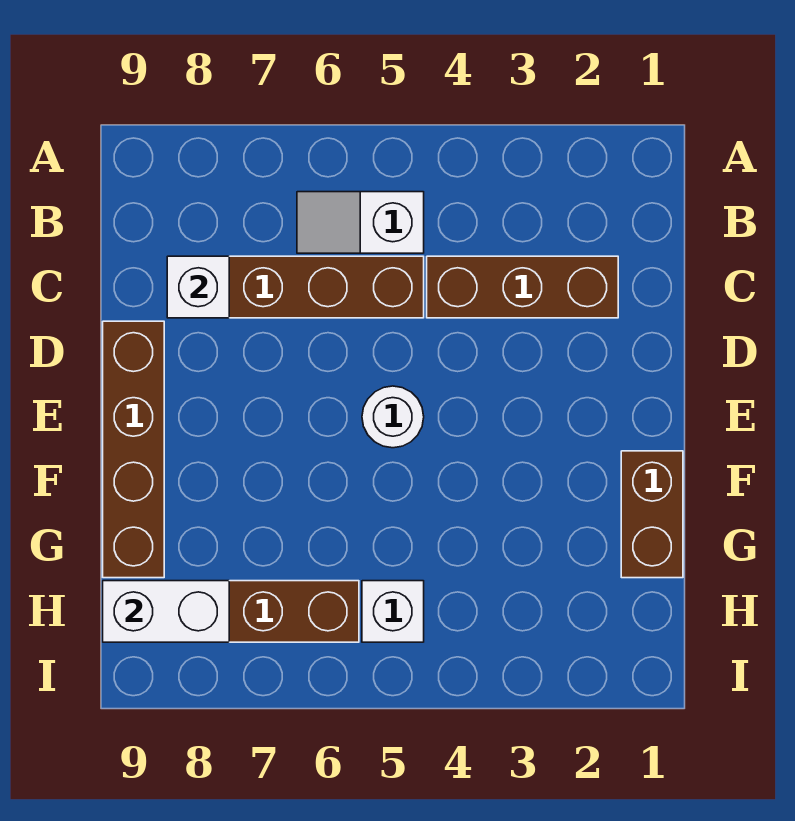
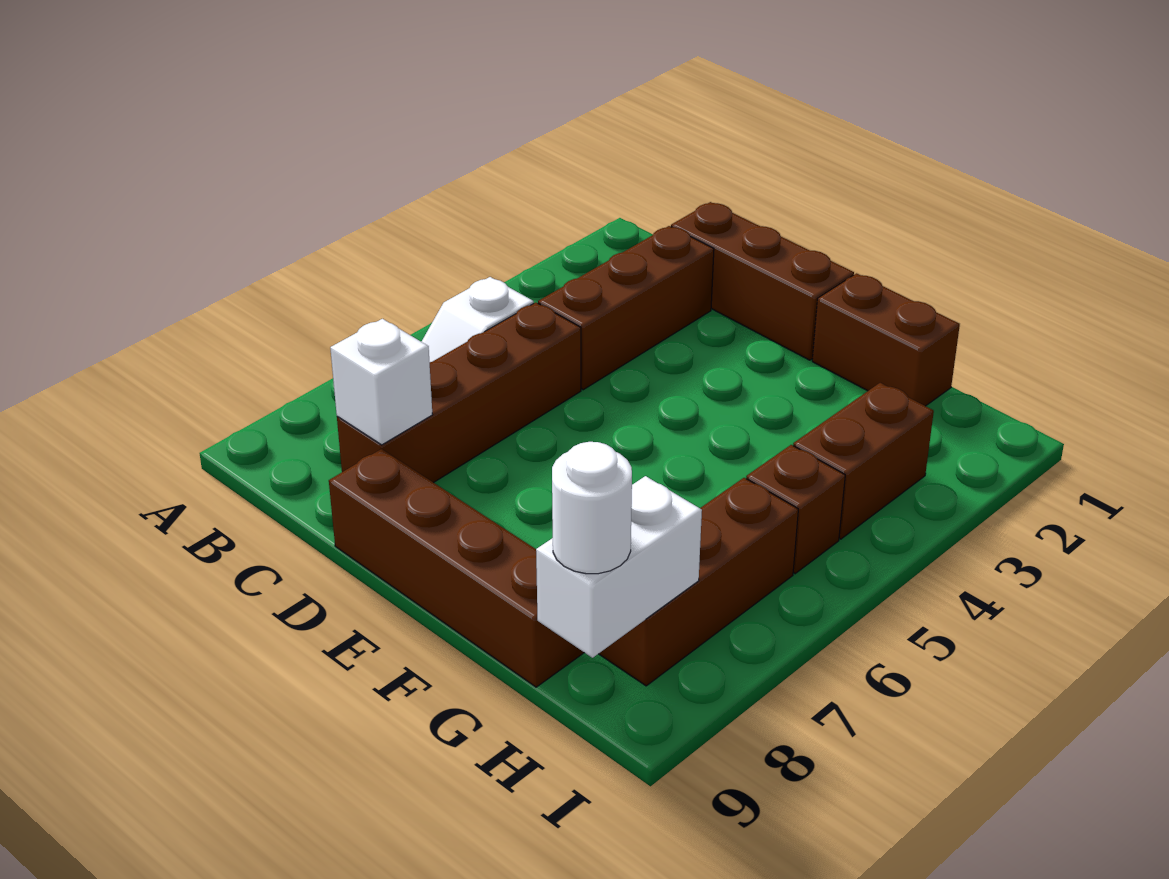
none -> brown brick C1:E1 level 1
white round brick E5 level 1 -> white round brick H9 level 3
none -> brown brick H3:H4 level 1
white brick H5 level 1 -> brown brick H5 level 1

